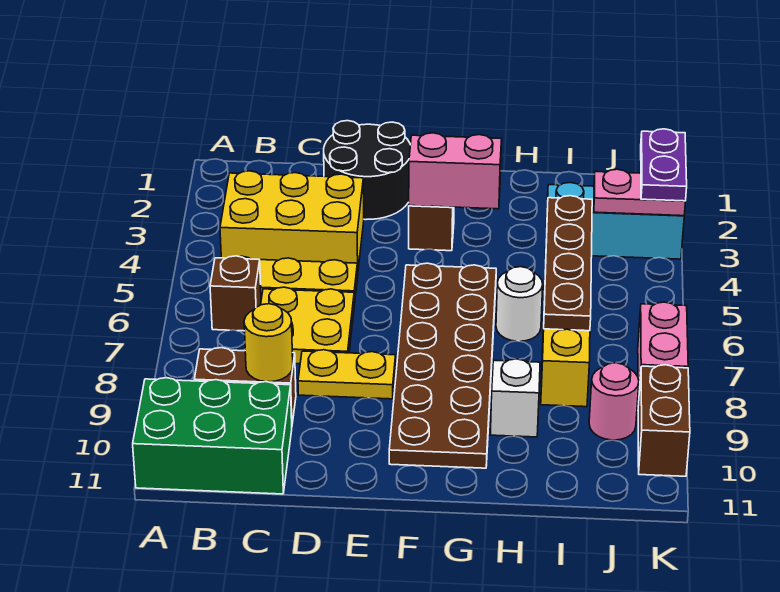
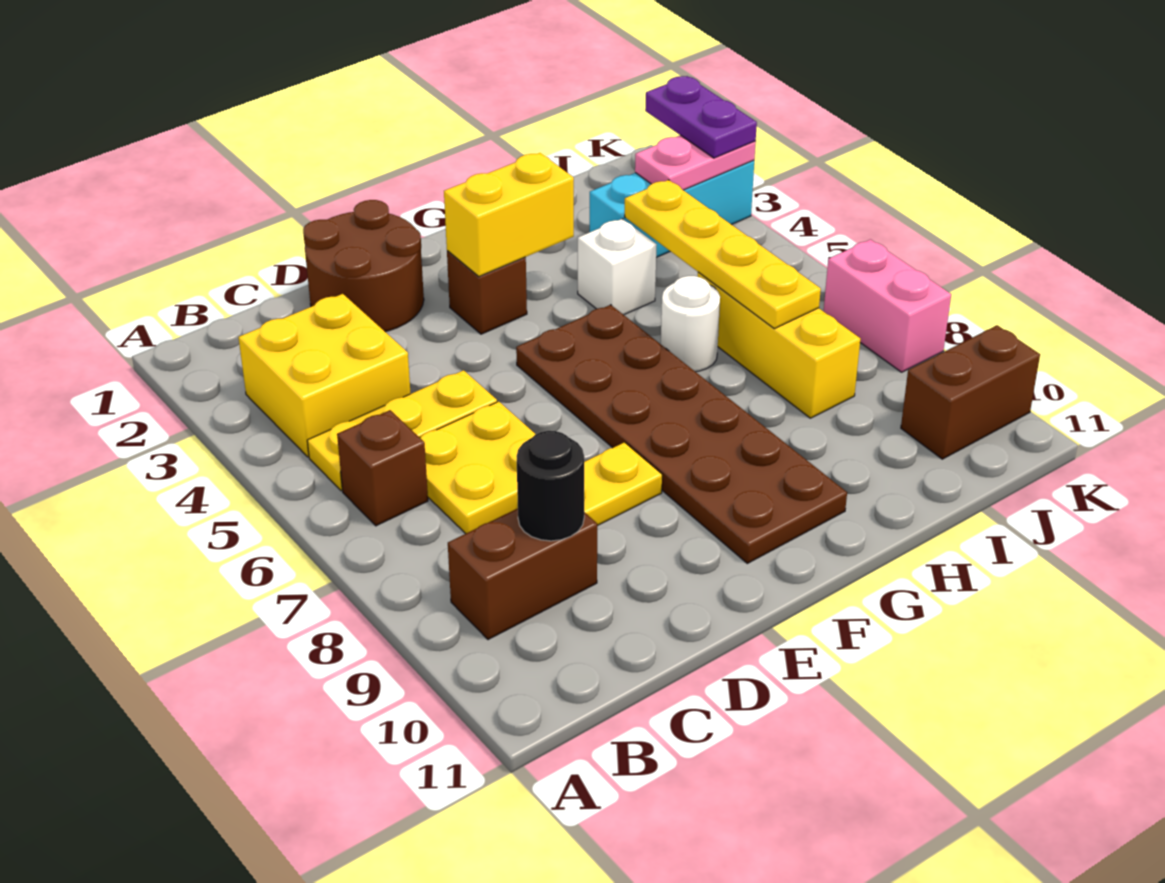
green brick A10:C11 level 1 -> none
yellow brick B3:D4 level 1 -> yellow brick B3:C4 level 1
yellow round brick C9 level 2 -> black round brick C9 level 2
black round brick D1:E2 level 1 -> brown round brick D1:E2 level 1
pink brick F3:G3 level 2 -> yellow brick F3:G3 level 2
white brick H9 level 1 -> white brick H4 level 1
brown plate I4:I7 level 2 -> yellow plate I4:I7 level 2
pink round brick J9 level 1 -> none
brown brick K9:K10 level 1 -> brown brick J10:K10 level 1

